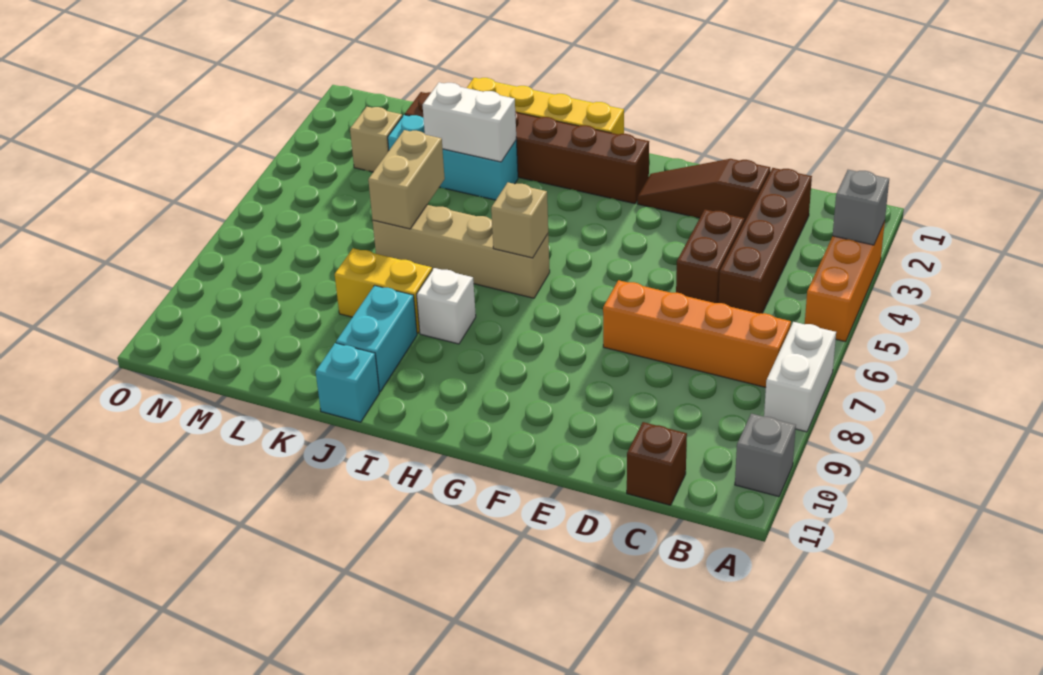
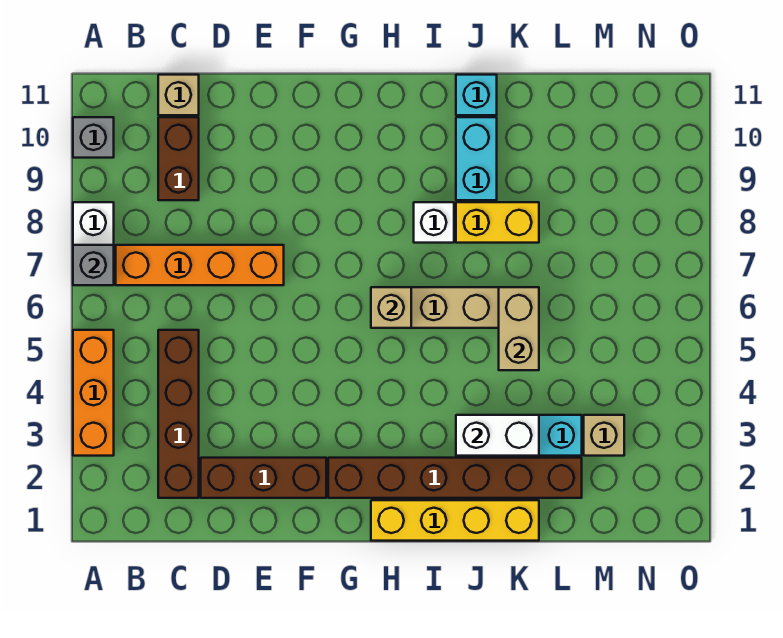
grey brick A3 level 2 -> grey brick A7 level 2
brown brick C11 level 1 -> tan brick C11 level 1
brown slope D2:F2 level 1 top D -> brown brick D2:F2 level 1
brown brick D4:D5 level 1 -> brown brick C9:C10 level 1

